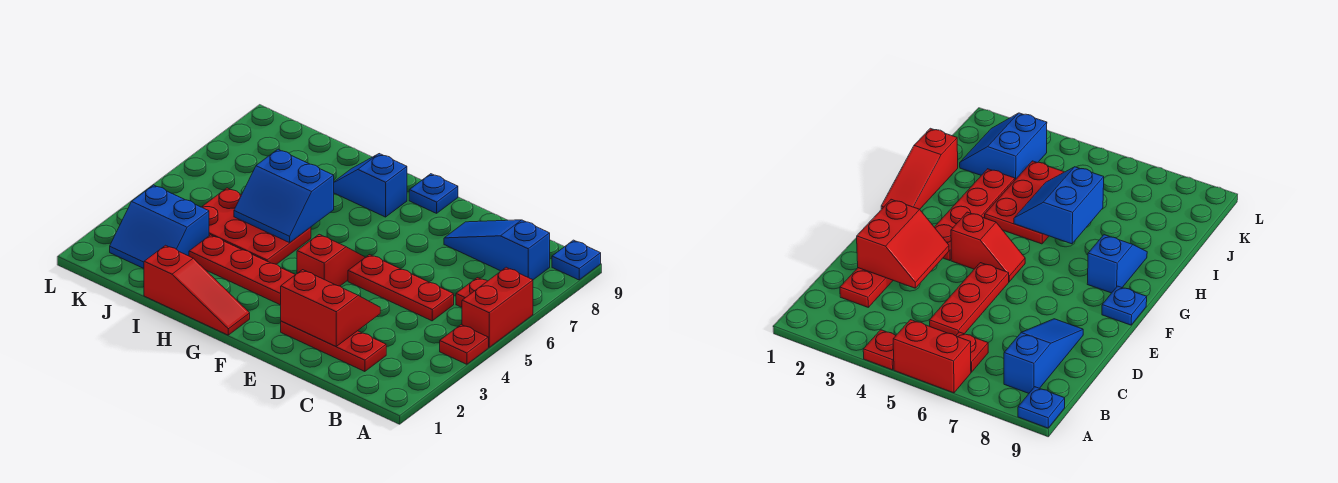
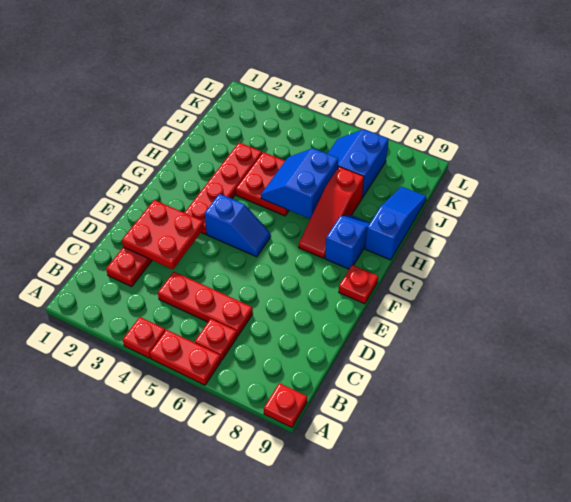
red brick A5:A6 level 1 -> red plate A5:A6 level 1
blue plate A9 level 1 -> red plate A9 level 1
blue slope B8:D8 level 1 top B -> blue slope H9:J9 level 1 top H
red plate C5:E5 level 1 -> red plate C4:C6 level 1
red slope D2:E3 level 2 top 2 -> red plate D2:E3 level 2
red slope F4:F5 level 1 top 4 -> blue slope F4:F5 level 1 top 4
blue plate F9 level 1 -> red plate F9 level 1
red slope G1:I1 level 1 top I -> red slope G7:I7 level 1 top I
red plate H4:J5 level 1 -> red plate H4:I5 level 1
blue slope J2:K3 level 1 top 3 -> blue slope J6:K7 level 1 top 7

